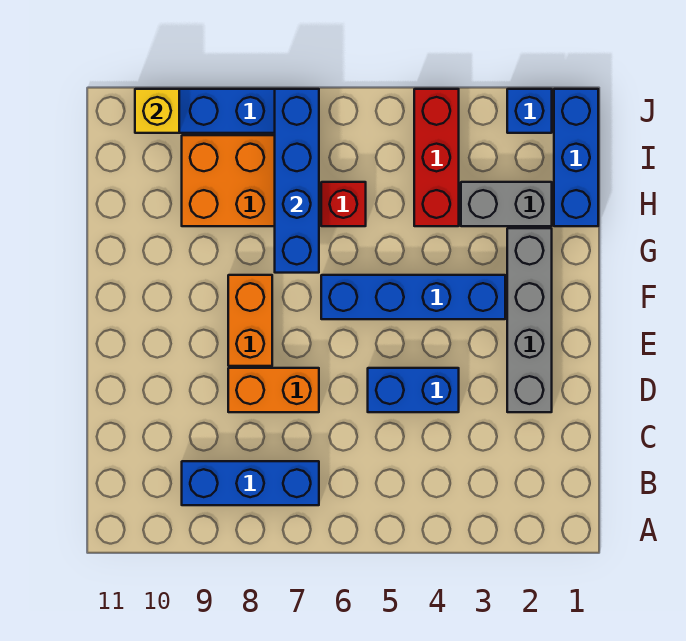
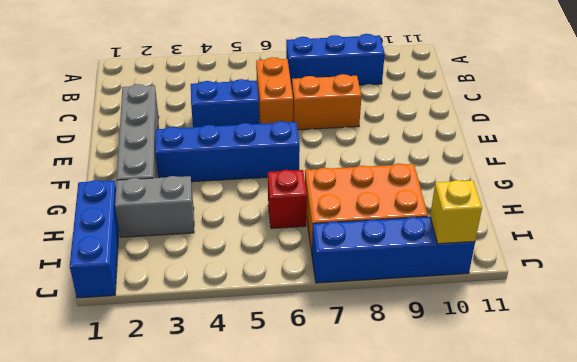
orange brick E8:F8 level 1 -> orange brick C6:D6 level 1
blue brick G7:J7 level 2 -> none
red brick H4:J4 level 1 -> none
blue brick J2 level 1 -> none

